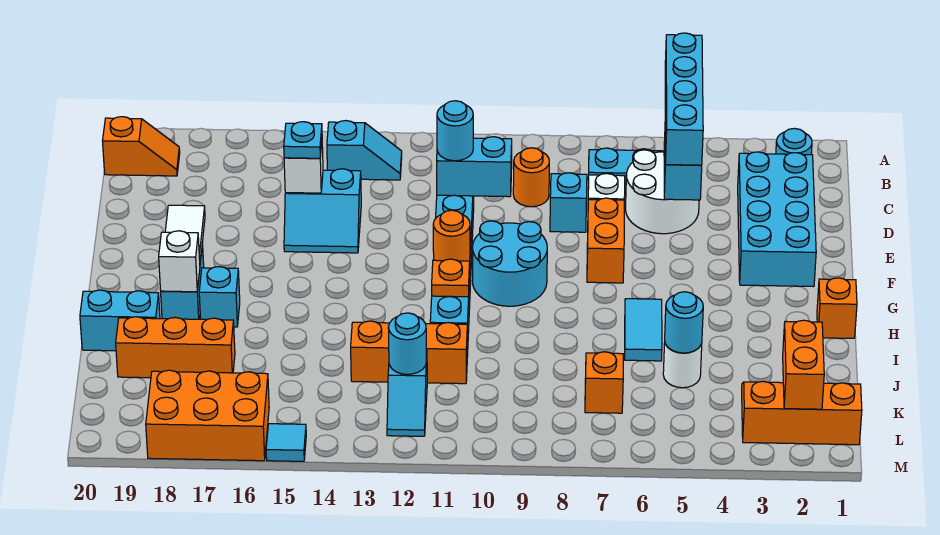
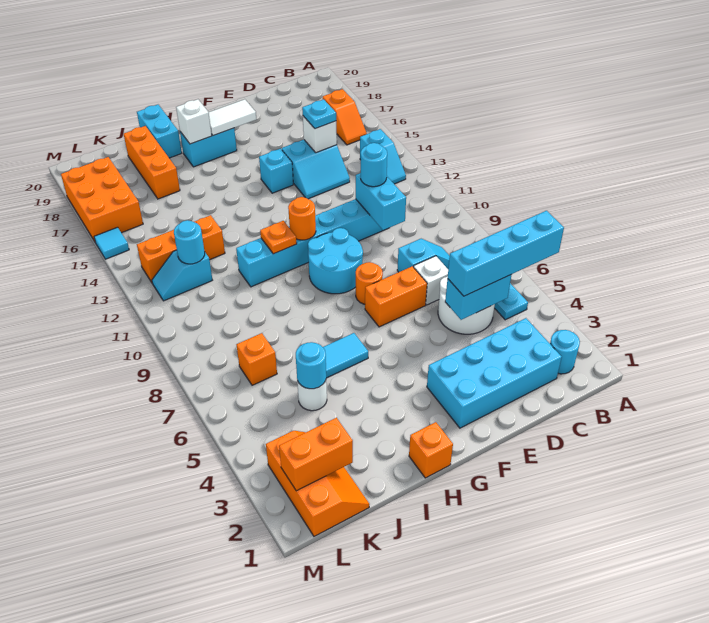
orange slope B19:B20 level 1 top 20 -> orange slope B16:B17 level 1 top 17
orange round brick C9 level 1 -> orange round brick F8 level 1
cyan slope D14:E15 level 1 top D -> cyan slope D14:E15 level 1 top 15
cyan brick H17 level 1 -> cyan brick F15 level 1
orange brick J11:J13 level 1 -> orange brick J13:L13 level 1

